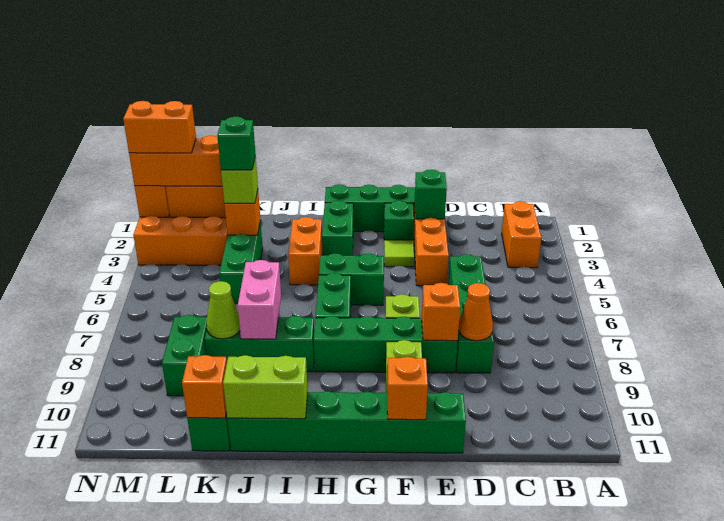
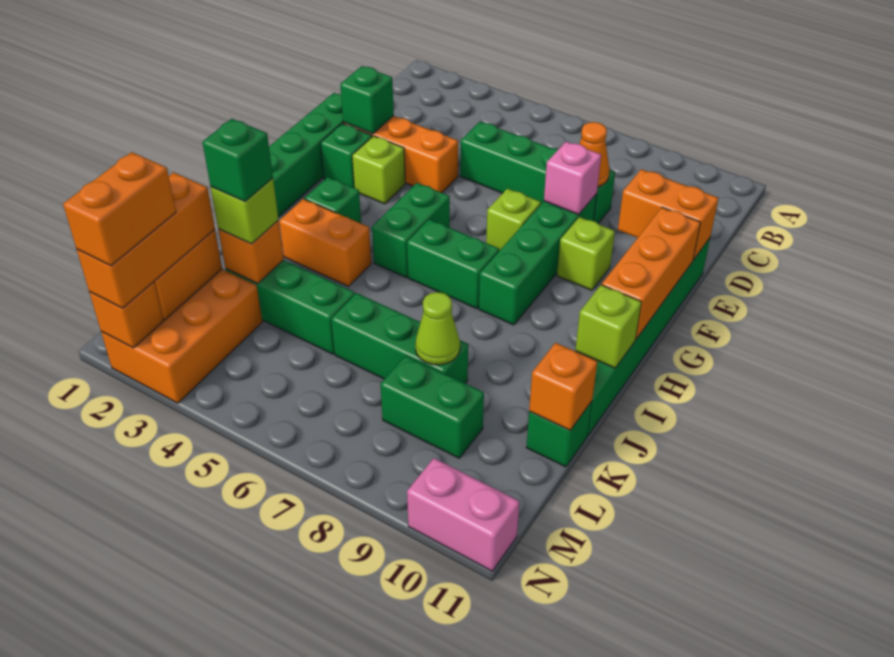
orange brick B2:B3 level 1 -> orange brick E10:E11 level 2
orange brick E8 level 2 -> pink brick E8 level 2
lime tile F3 level 1 -> lime brick F3 level 1
orange brick F11 level 2 -> orange brick F11:H11 level 2
green brick H2:H3 level 1 -> green brick H3 level 1
green brick I8:K8 level 1 -> green brick K6:K8 level 1
lime brick I11:J11 level 2 -> lime brick I11 level 2
pink brick J7:J8 level 2 -> pink brick N10:N11 level 1

